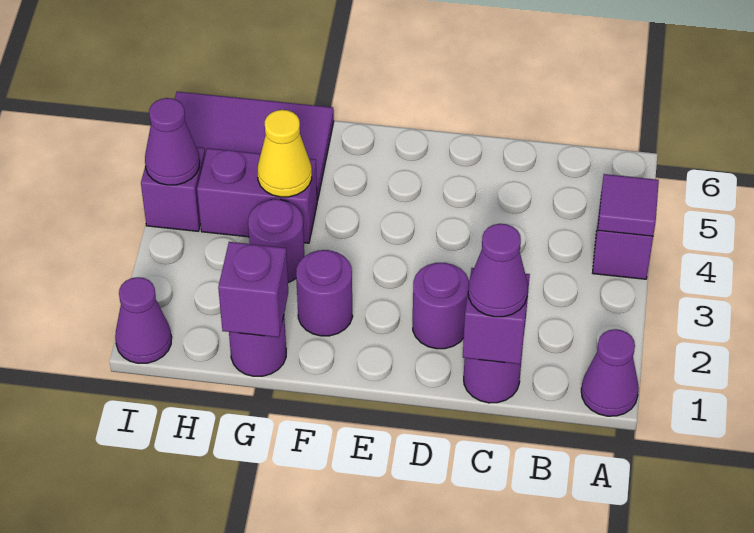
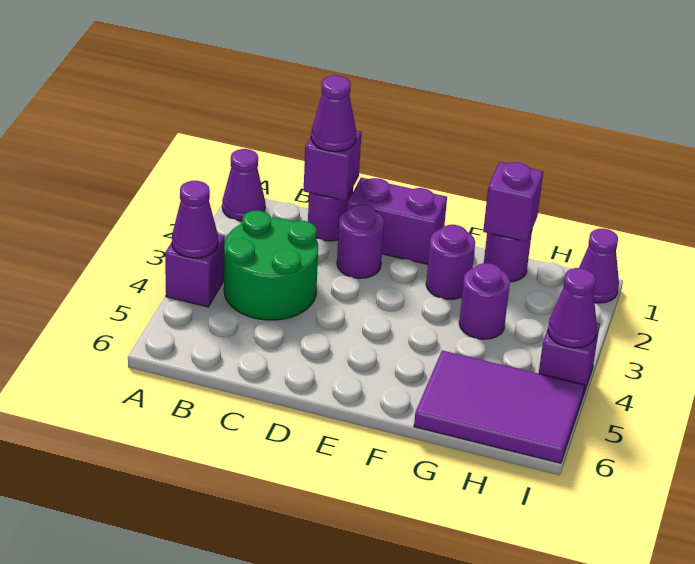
purple tile A4 level 2 -> purple cone A4 level 2
none -> green round brick B3:C4 level 1
purple brick G4:H4 level 1 -> purple brick D1:E1 level 1
yellow cone G4 level 2 -> none

